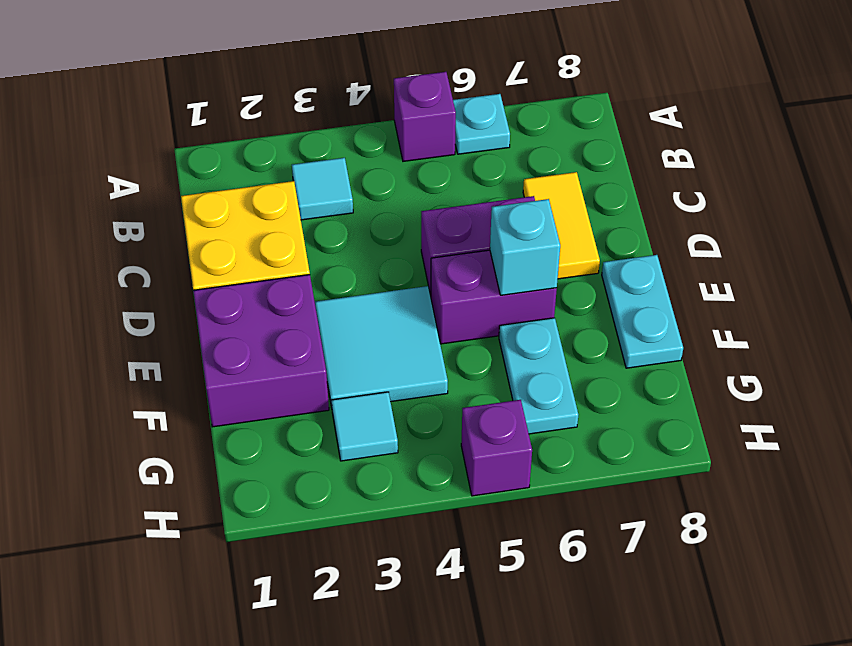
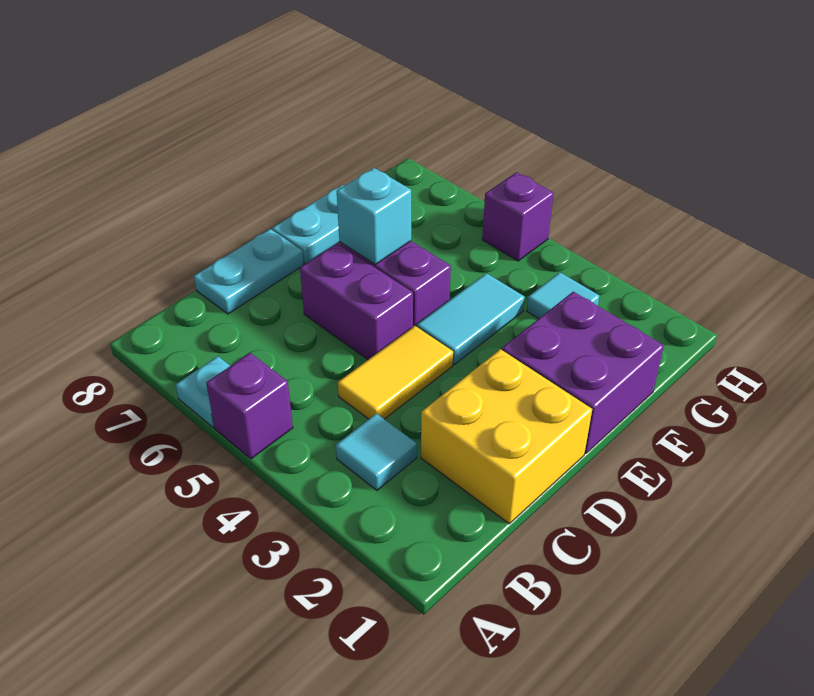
yellow tile C7:D7 level 1 -> yellow tile C4:D4 level 1
cyan tile E3:F4 level 1 -> cyan tile E4:F4 level 1
cyan plate F6:G6 level 1 -> cyan plate C8:D8 level 1

